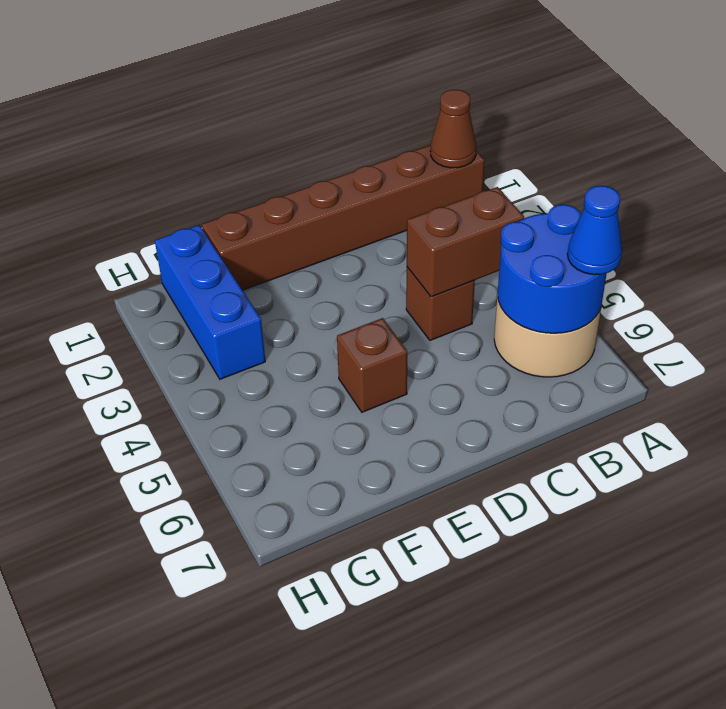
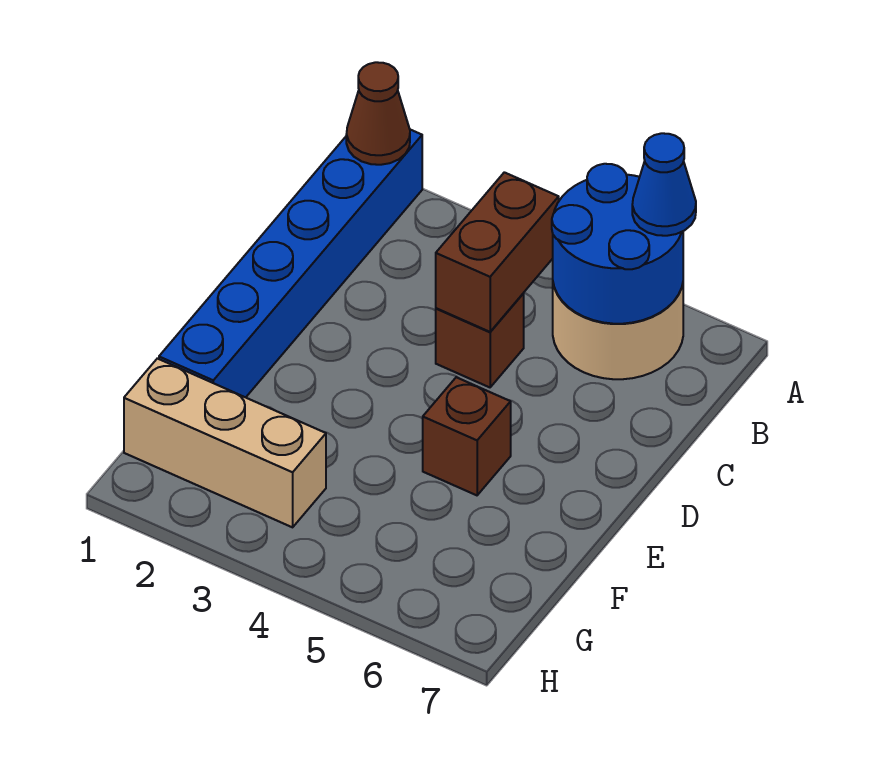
brown brick A1:F1 level 1 -> blue brick A1:F1 level 1
blue brick G1:G3 level 1 -> tan brick G1:G3 level 1

